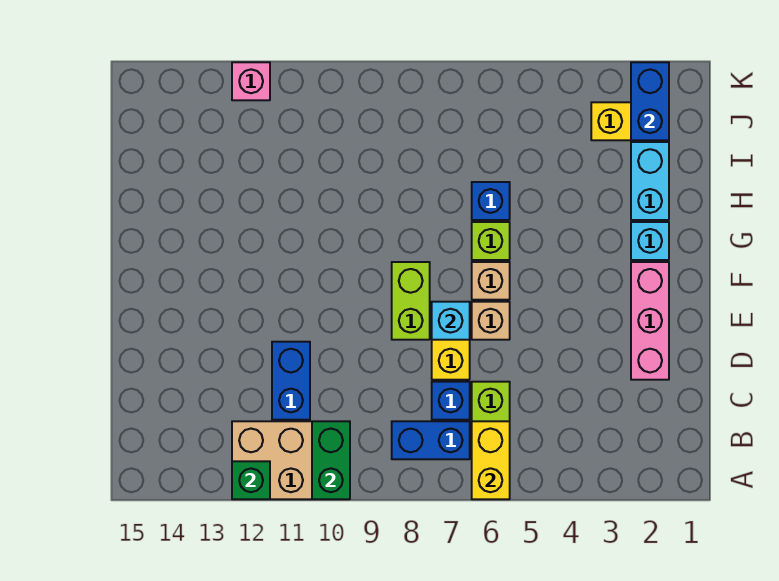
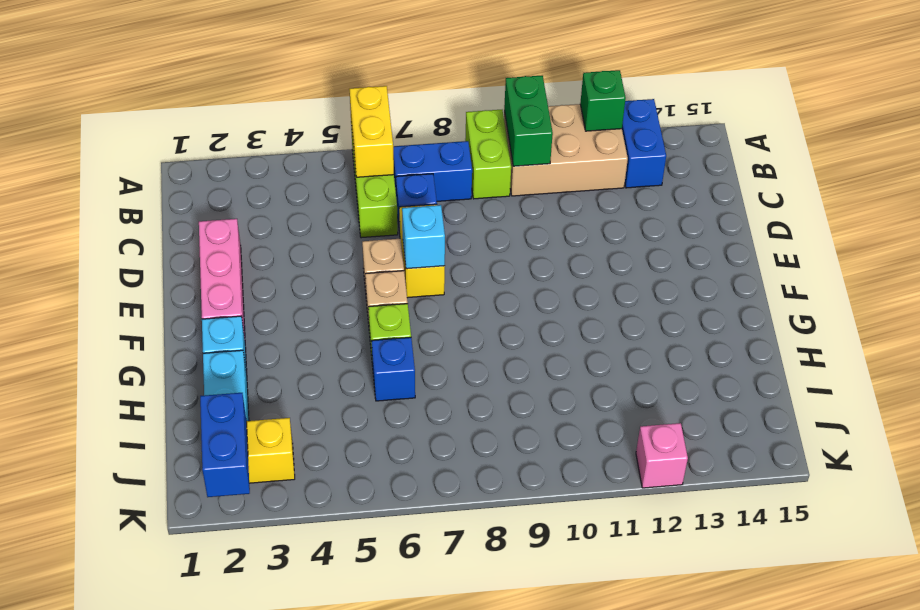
blue brick C11:D11 level 1 -> blue brick A13:B13 level 1
lime brick E8:F8 level 1 -> lime brick A9:B9 level 1

